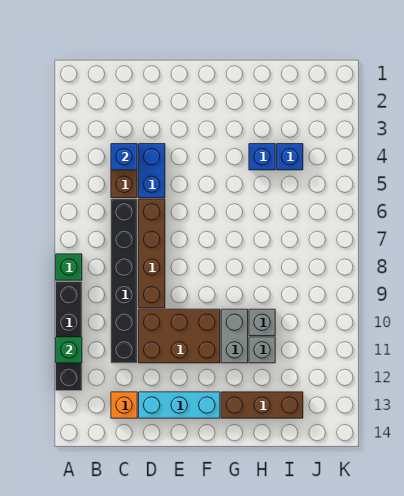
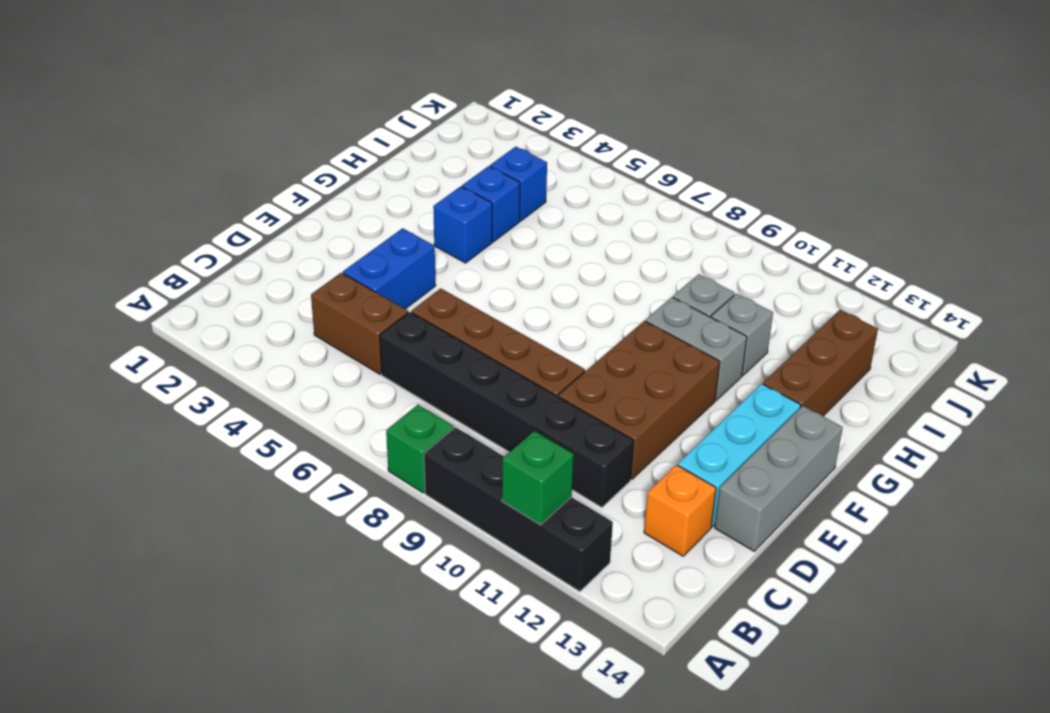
blue brick C4 level 2 -> blue brick G4 level 1
blue brick D4:D5 level 1 -> blue brick D4:E4 level 1
none -> grey brick D14:F14 level 1

